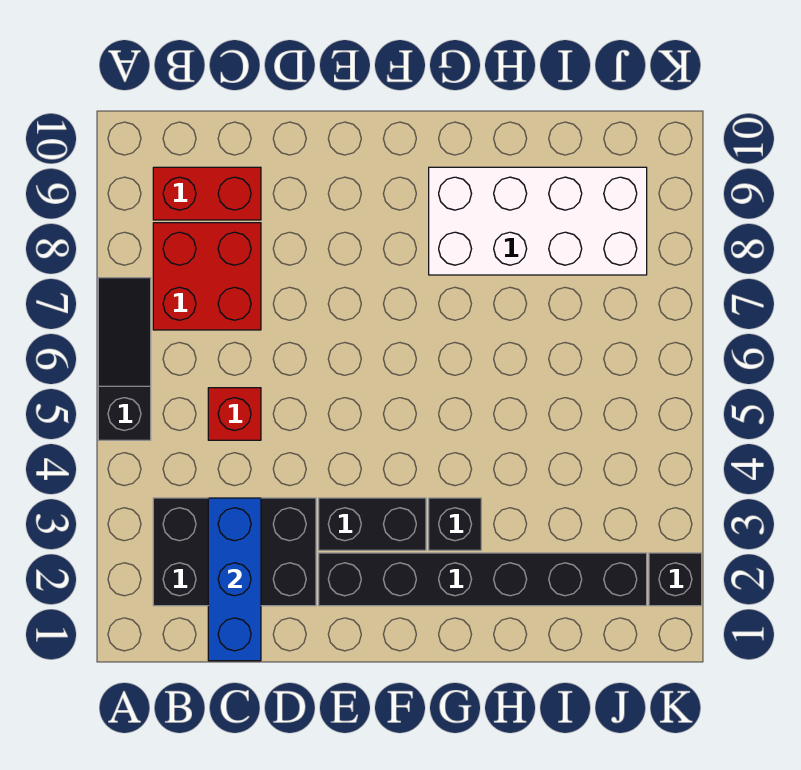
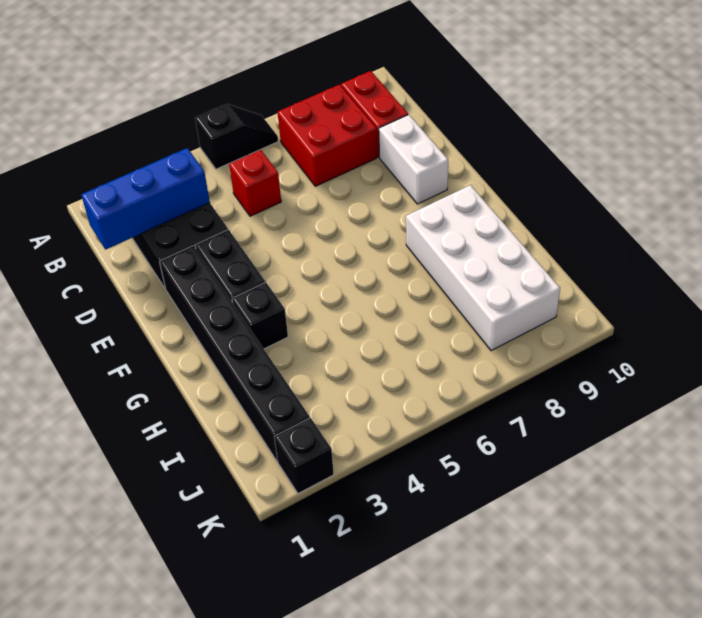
black slope A5:A7 level 1 top 5 -> black slope A5:A6 level 1 top 5
none -> white brick D9:E9 level 1

